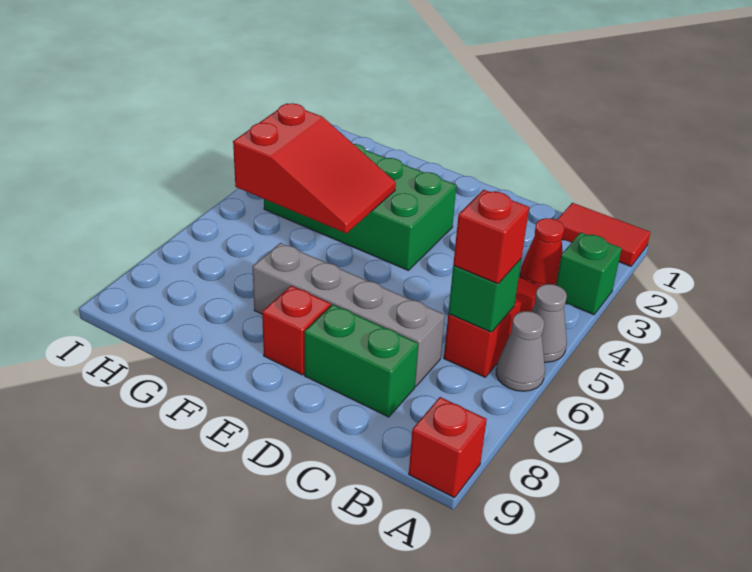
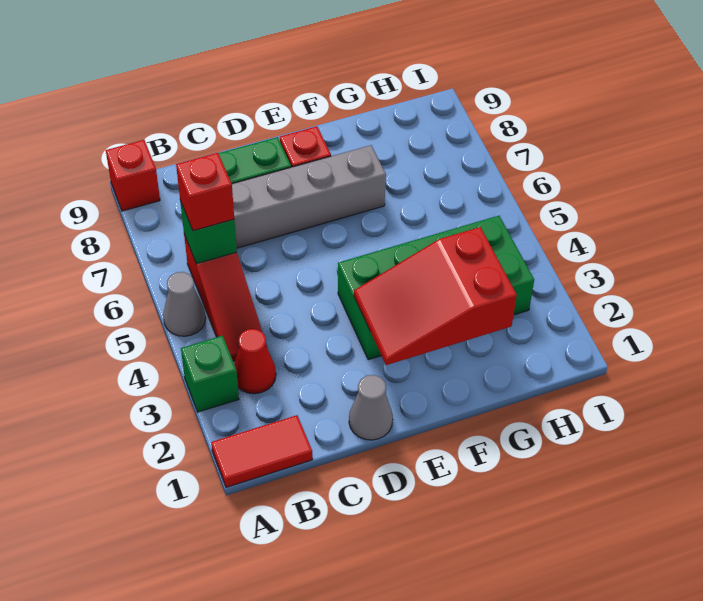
grey cone A6 level 1 -> grey cone D1 level 1
red slope F4:H5 level 2 top H -> red slope E2:G3 level 2 top G

